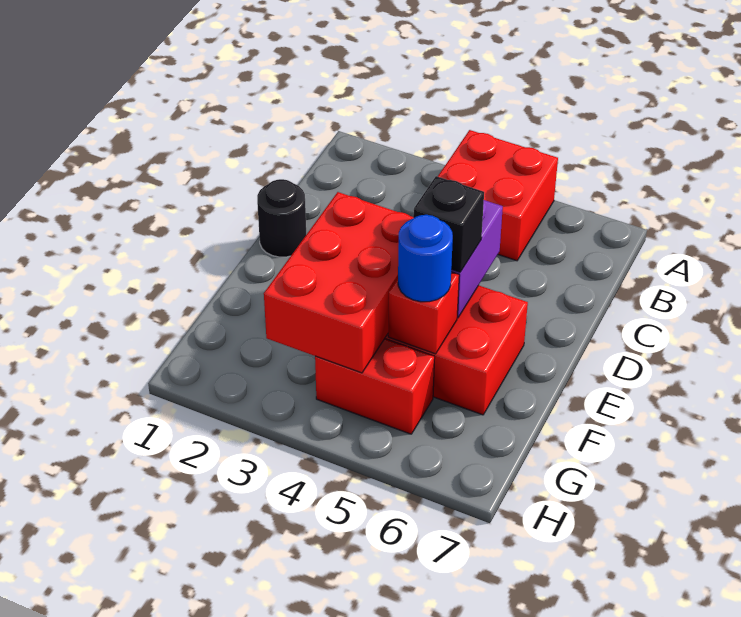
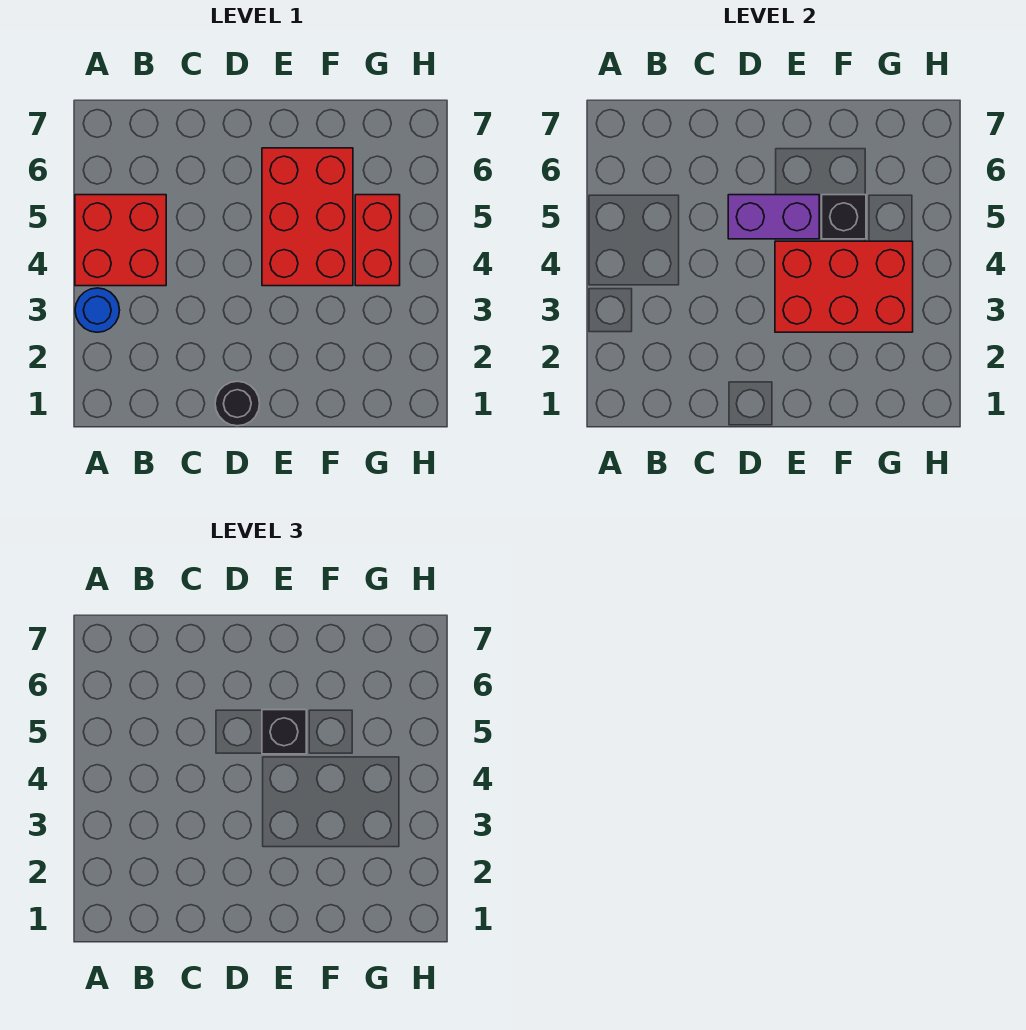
red brick F5 level 2 -> black brick F5 level 2
blue round brick F5 level 3 -> blue round brick A3 level 1

